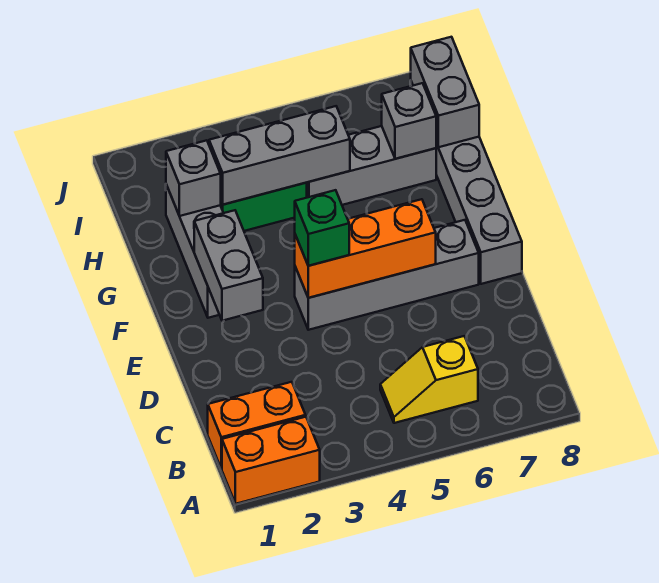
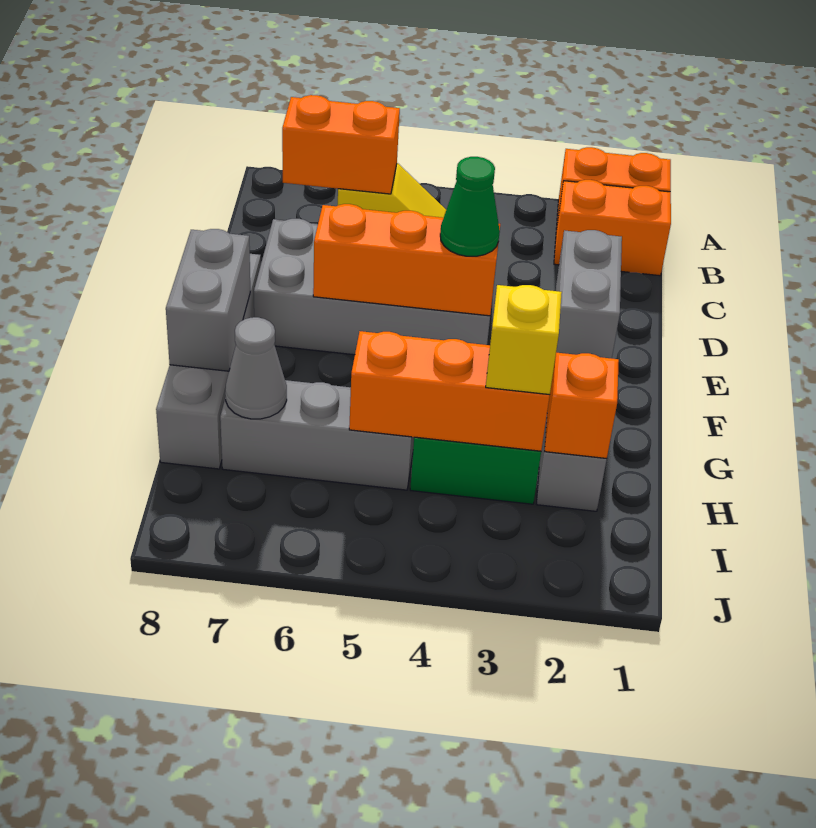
none -> orange brick B6:B7 level 2
grey brick E4:E7 level 1 -> grey brick D4:E7 level 1
green brick E4 level 3 -> green cone E4 level 3
grey brick H2 level 2 -> orange brick H2 level 2
grey brick H3:H5 level 2 -> orange brick H3:H5 level 2
none -> yellow brick H3 level 3
grey brick H7 level 2 -> grey cone H7 level 2
grey brick H8:I8 level 2 -> grey brick F8:G8 level 2

